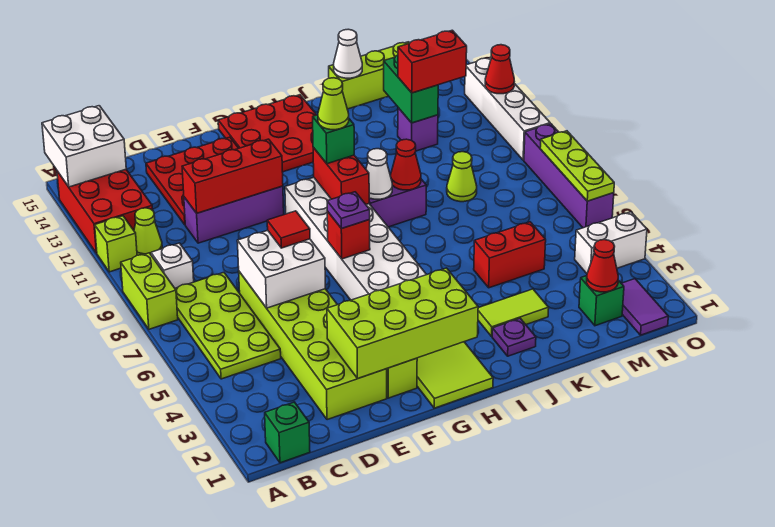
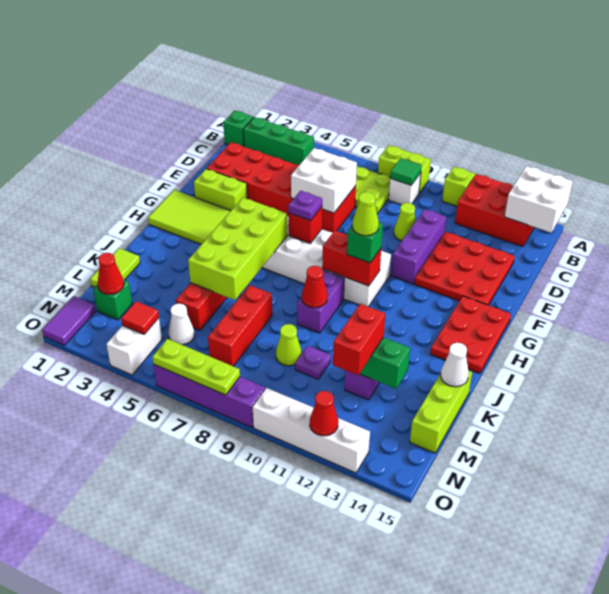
none -> green brick B2:B4 level 1
none -> green tile B9 level 2
lime cone B11 level 1 -> lime cone D10 level 1
lime brick D2:E7 level 1 -> red brick D2:E7 level 1
red brick D11:F11 level 2 -> red brick K7:M7 level 1
lime brick E2:H3 level 2 -> lime brick H5:K6 level 2
red tile E7 level 3 -> red tile N4 level 2
red plate G13:I15 level 1 -> red plate G14:I15 level 1
white cone I9 level 2 -> white cone M5 level 1
purple plate J2 level 1 -> purple plate L10 level 1
lime tile J3:K3 level 1 -> lime tile K1:L1 level 1
purple tile N1:N2 level 1 -> purple tile N1:O1 level 1

